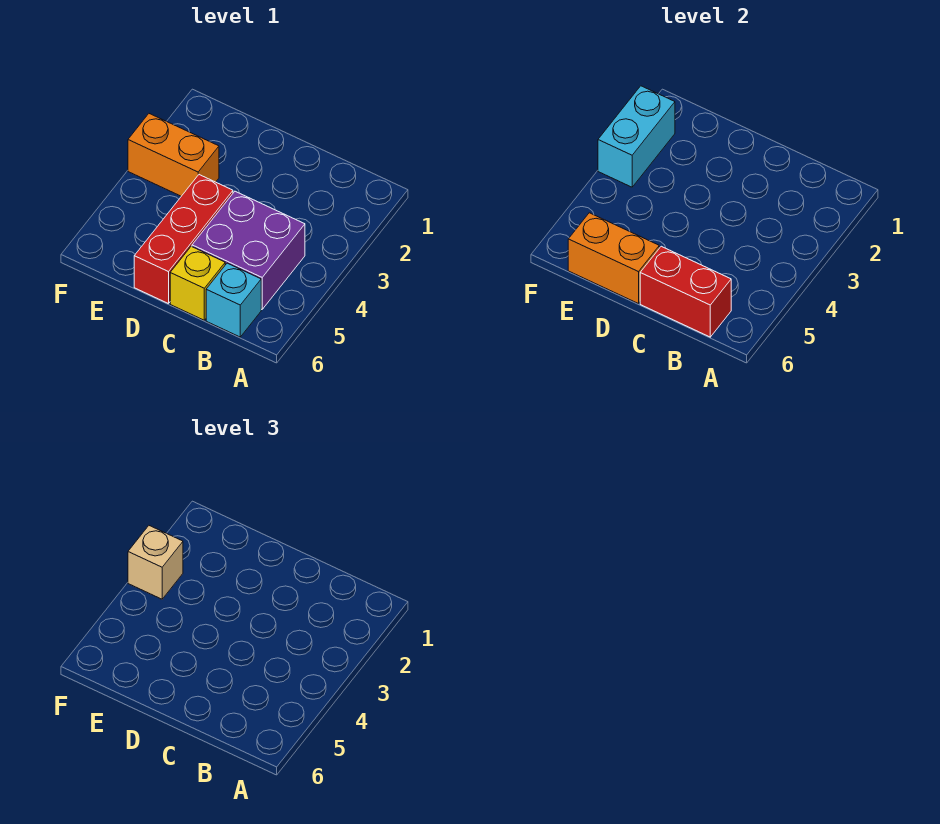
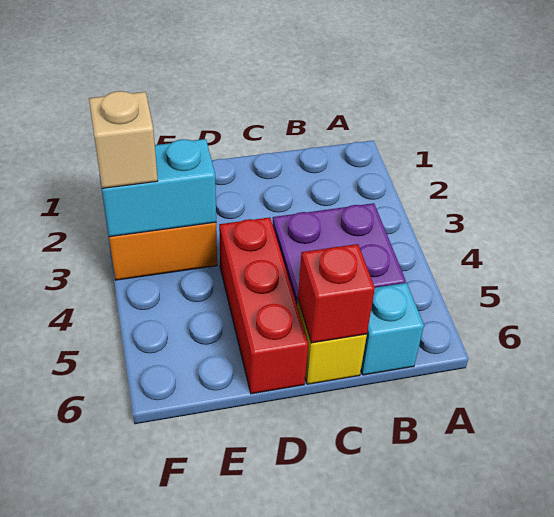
red brick B6:C6 level 2 -> red brick C6 level 2
orange brick D6:E6 level 2 -> none
cyan brick F2:F3 level 2 -> cyan brick E3:F3 level 2

